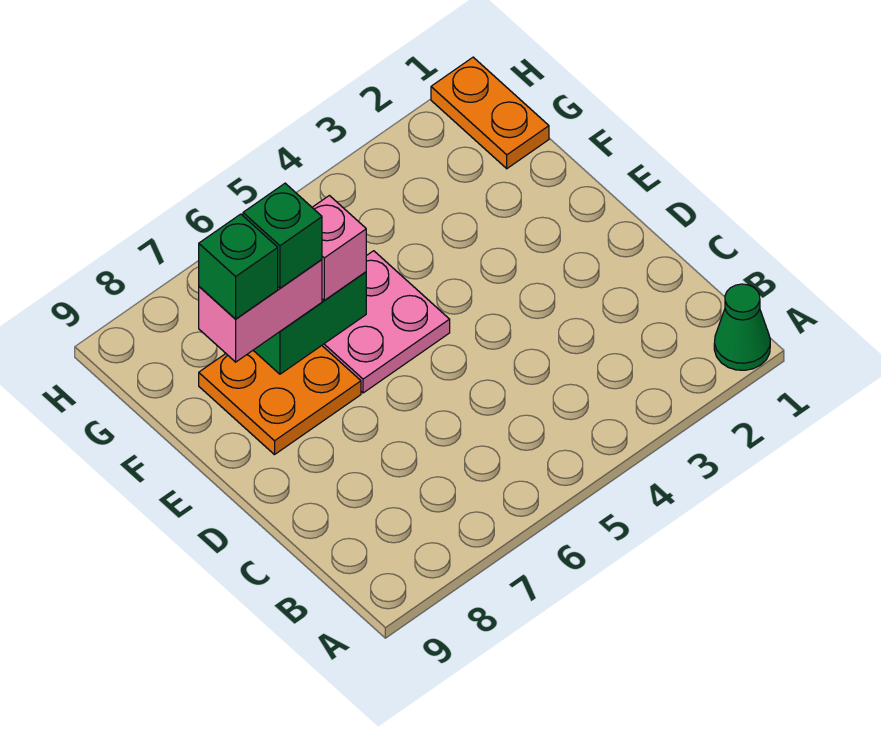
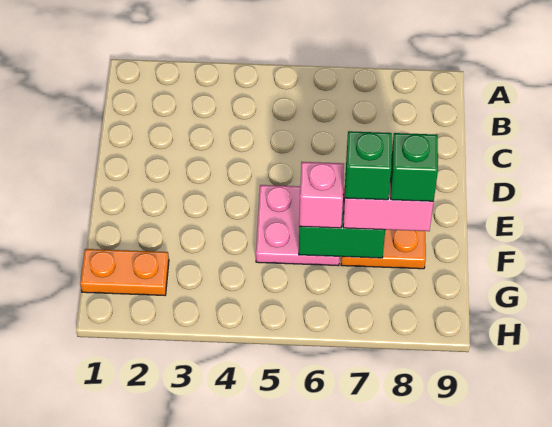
green cone A1 level 1 -> none
orange plate G1:H1 level 1 -> orange plate G1:G2 level 1

